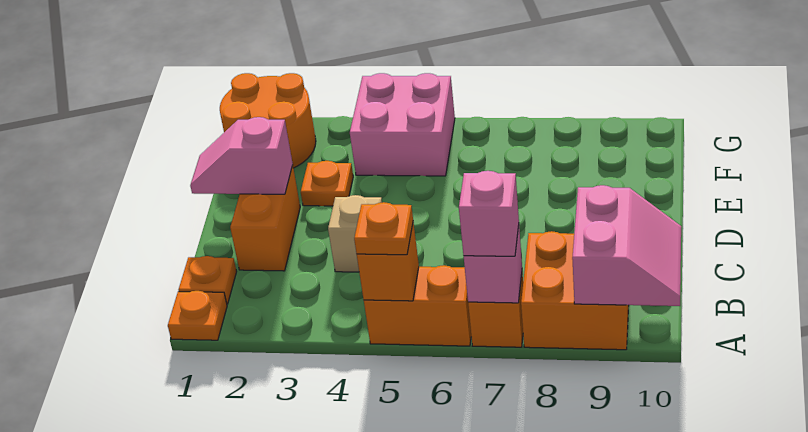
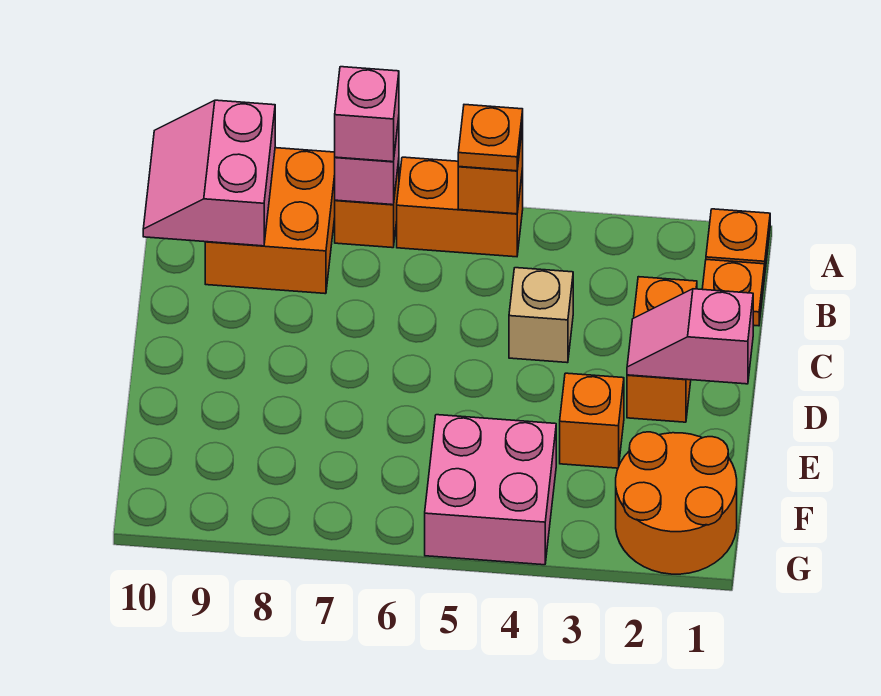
pink slope D1:D2 level 2 top 2 -> pink slope D1:D2 level 2 top 1
orange plate E3 level 1 -> orange brick E3 level 1

